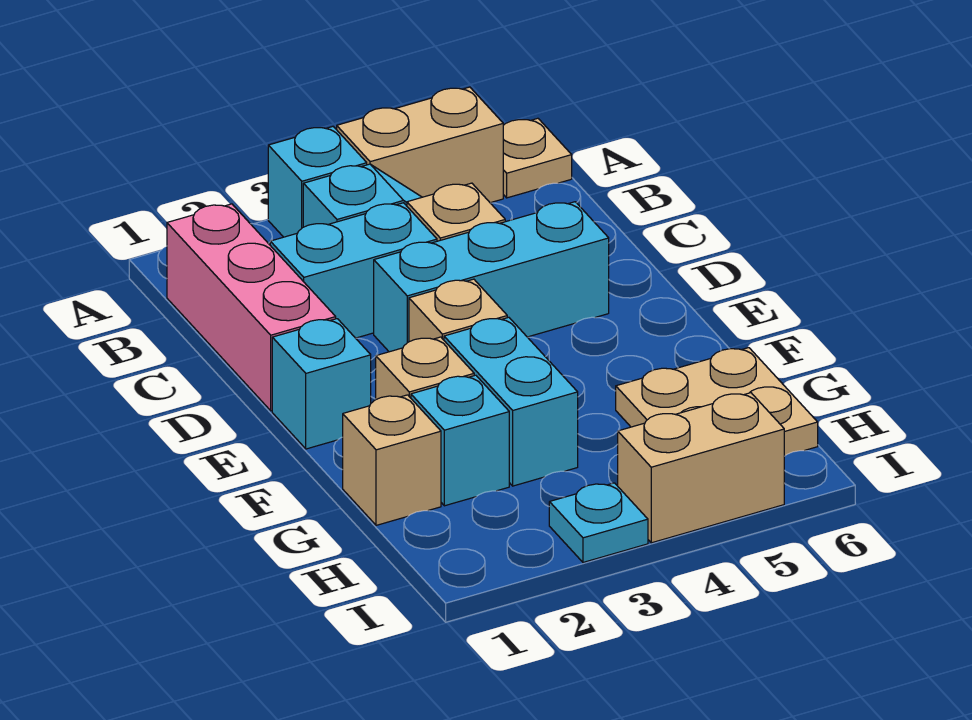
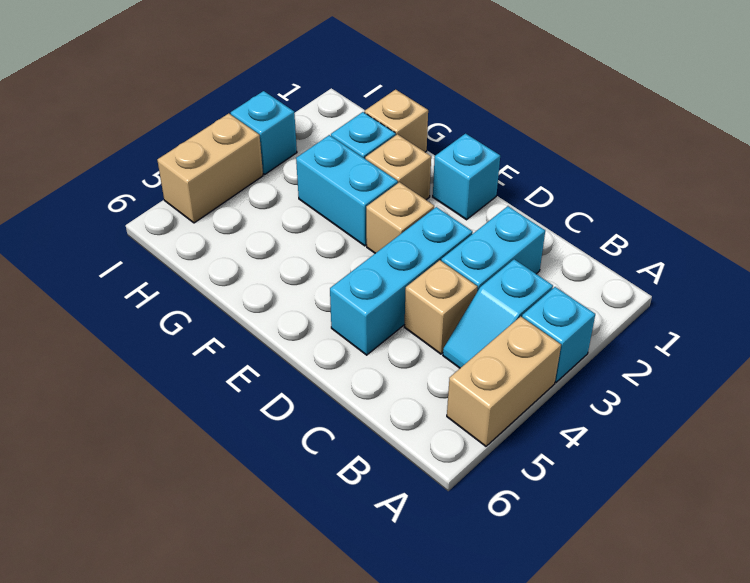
tan plate A6 level 1 -> none
pink brick B1:D1 level 1 -> none
tan plate G5:H6 level 1 -> none
cyan plate I3 level 1 -> cyan brick I3 level 1

